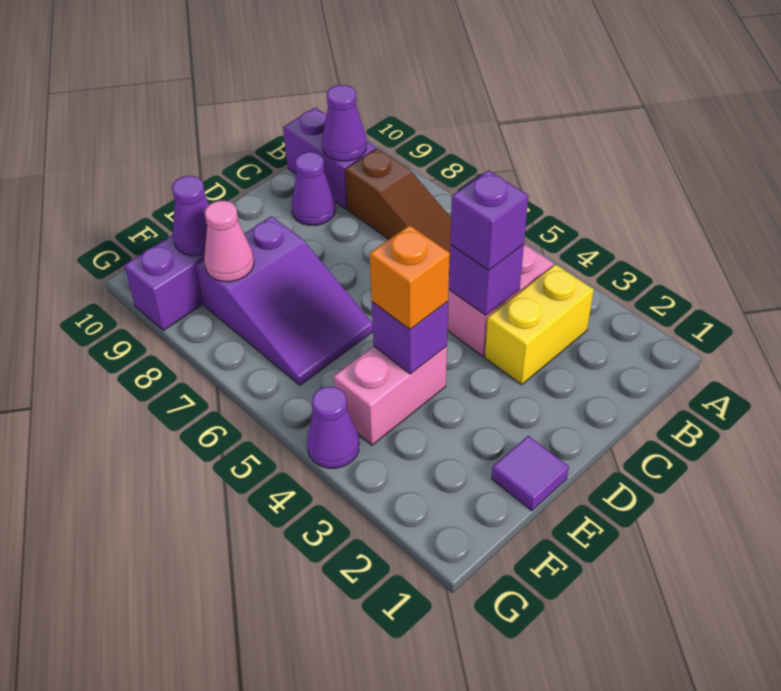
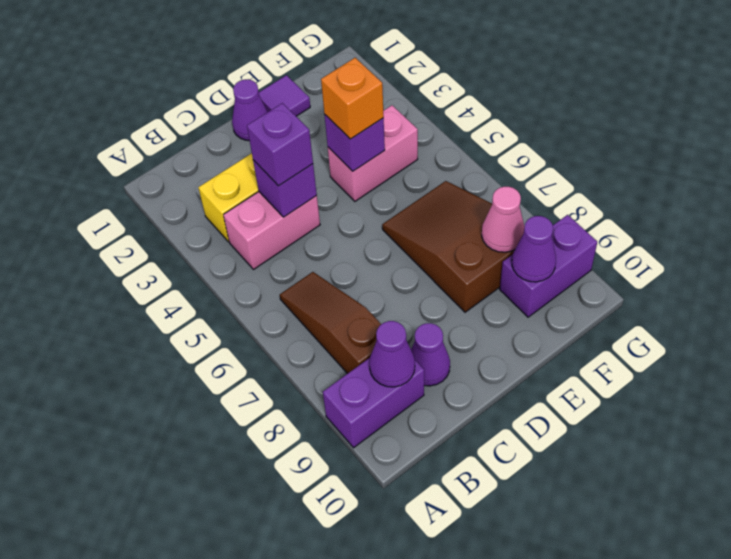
purple brick B9:B10 level 1 -> purple brick A9:B9 level 1
purple slope E6:F8 level 1 top 8 -> brown slope E6:F8 level 1 top 8
purple cone G4 level 1 -> purple cone D1 level 1

